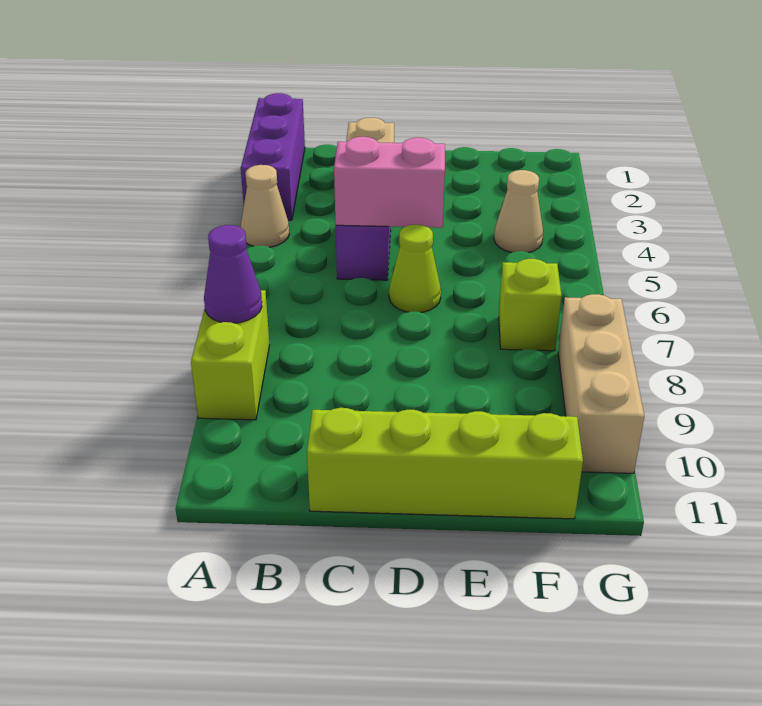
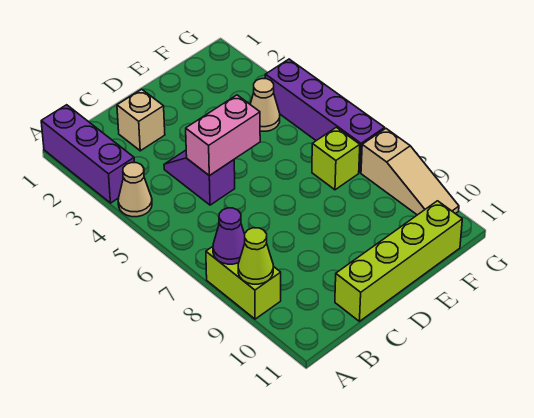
lime cone D6 level 1 -> lime cone A9 level 2
none -> purple brick G4:G7 level 1
tan brick G8:G10 level 1 -> tan slope G8:G10 level 1 top 8

